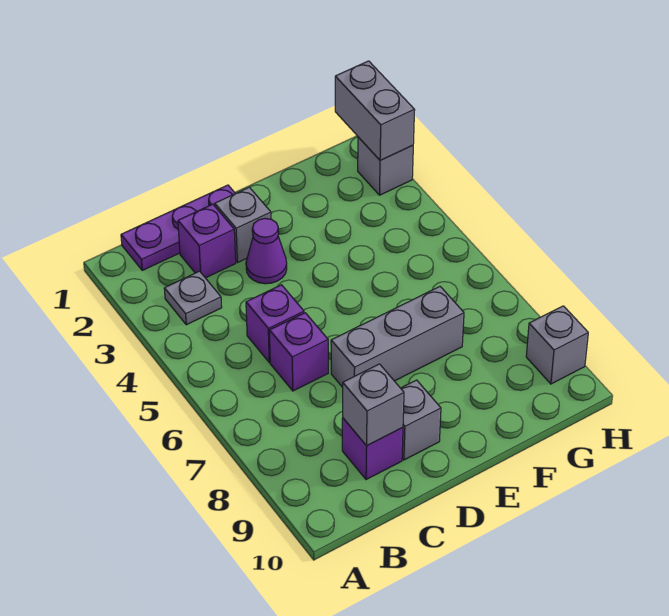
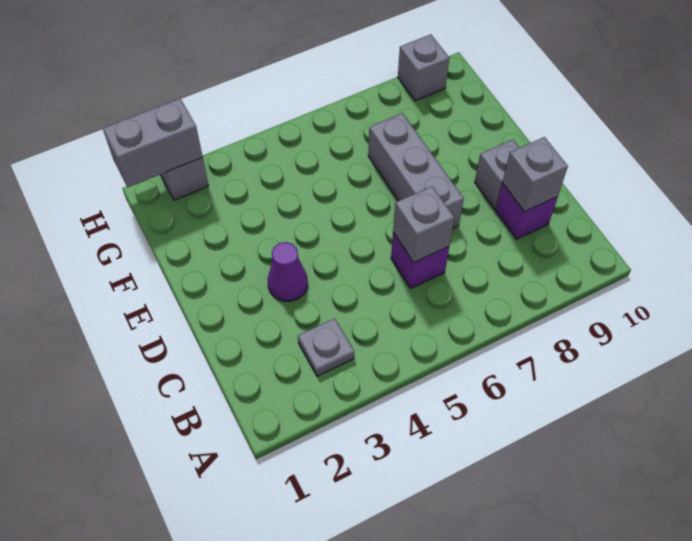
purple plate B1:D1 level 1 -> none
purple brick C2 level 1 -> none
purple brick C5 level 1 -> none
grey brick D2 level 1 -> grey brick C6 level 2

